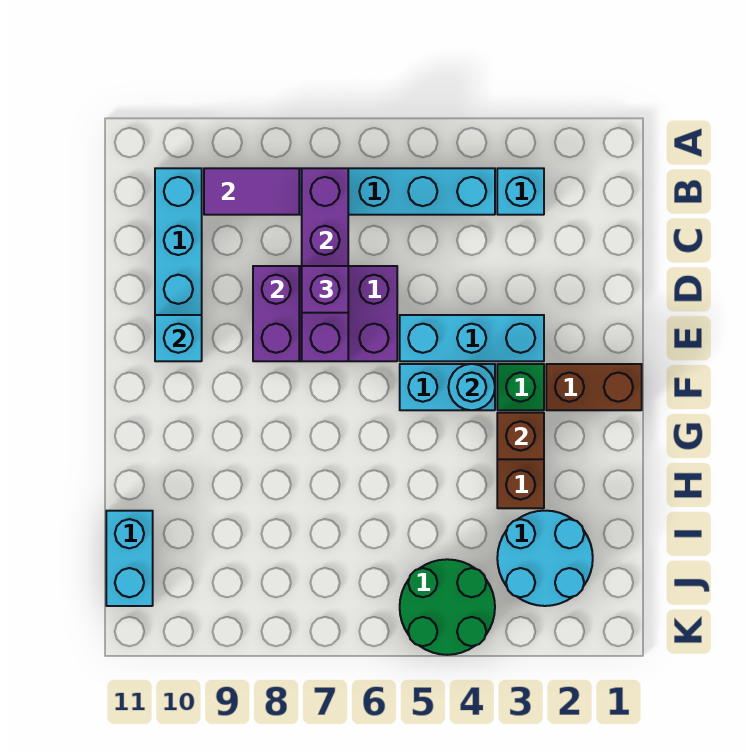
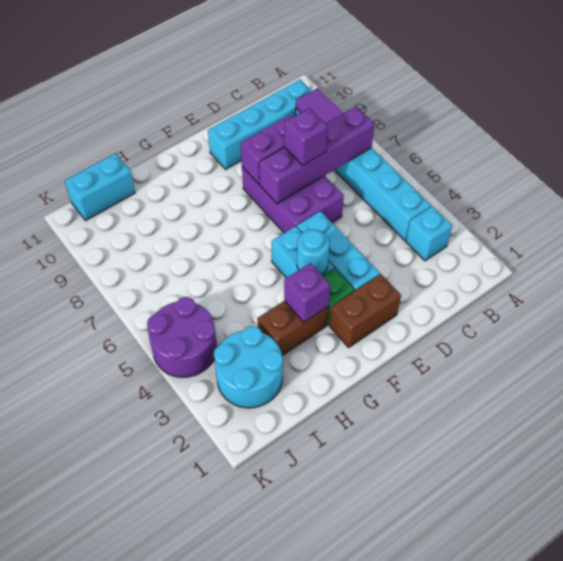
cyan brick E10 level 2 -> none
brown brick F1:F2 level 1 -> brown brick E2:F2 level 1
brown brick G3 level 2 -> purple brick G3 level 2
green round brick J4:K5 level 1 -> purple round brick J4:K5 level 1

